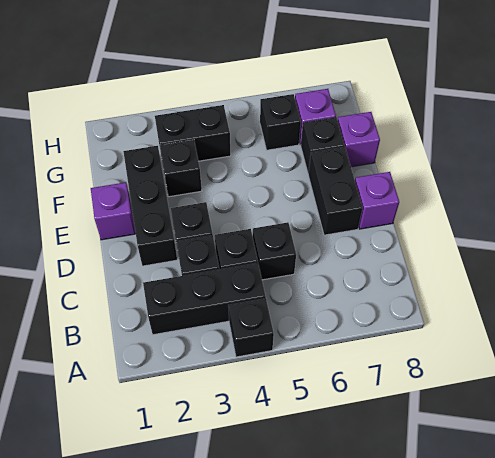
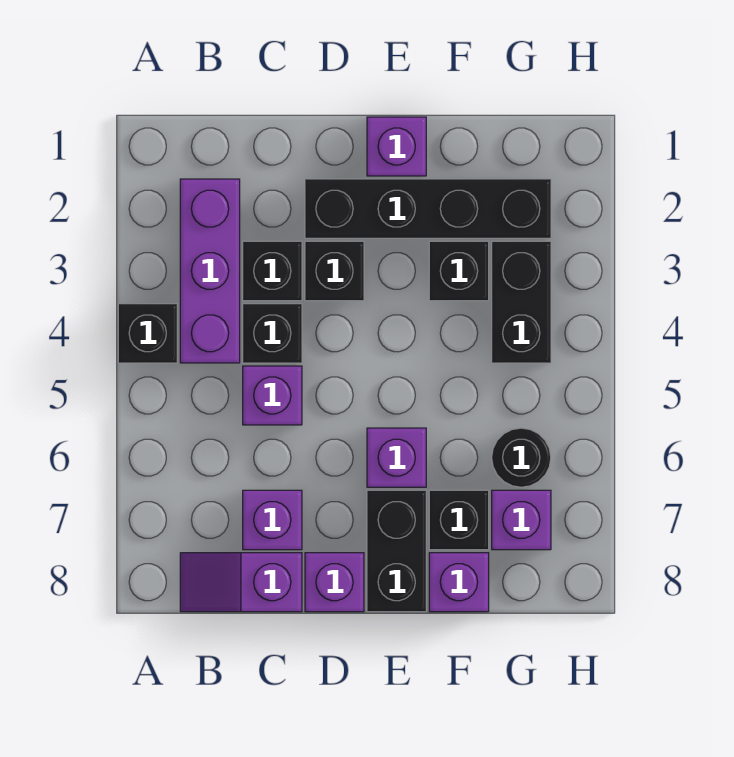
black brick B2:B4 level 1 -> purple brick B2:B4 level 1
none -> purple slope B8:C8 level 1 top C
black brick C5 level 1 -> purple brick C5 level 1
none -> purple brick C7 level 1
black brick D2:F2 level 1 -> black brick D2:G2 level 1
black brick D7:E7 level 1 -> black brick E7:E8 level 1
none -> purple brick E6 level 1
black brick G6 level 1 -> black round brick G6 level 1

